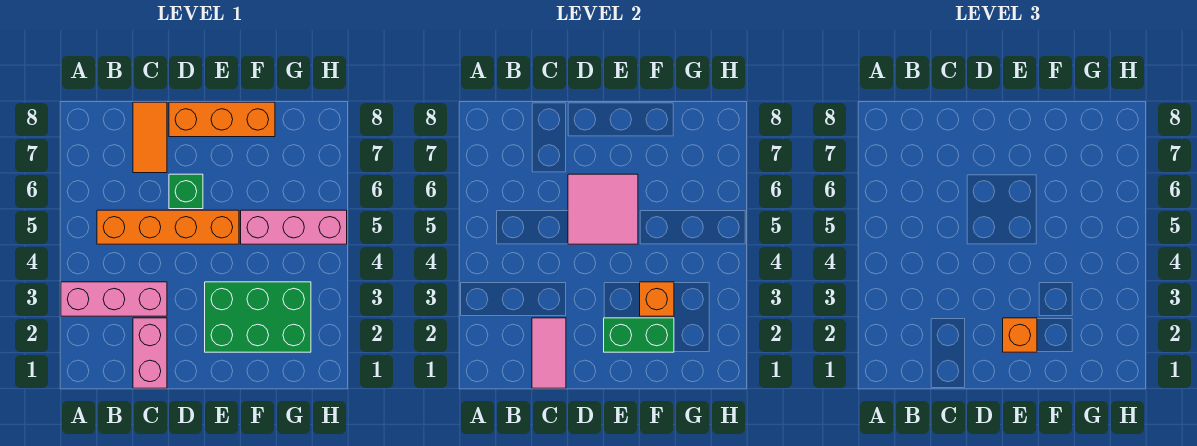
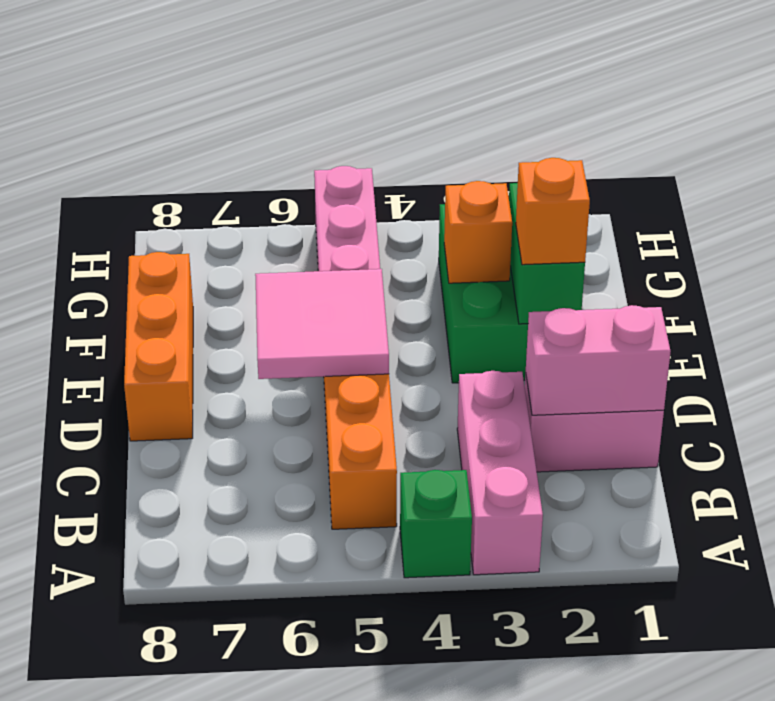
pink tile C1:C2 level 2 -> pink brick C1:C2 level 2
orange tile C7:C8 level 1 -> none
green brick D6 level 1 -> green brick A4 level 1

